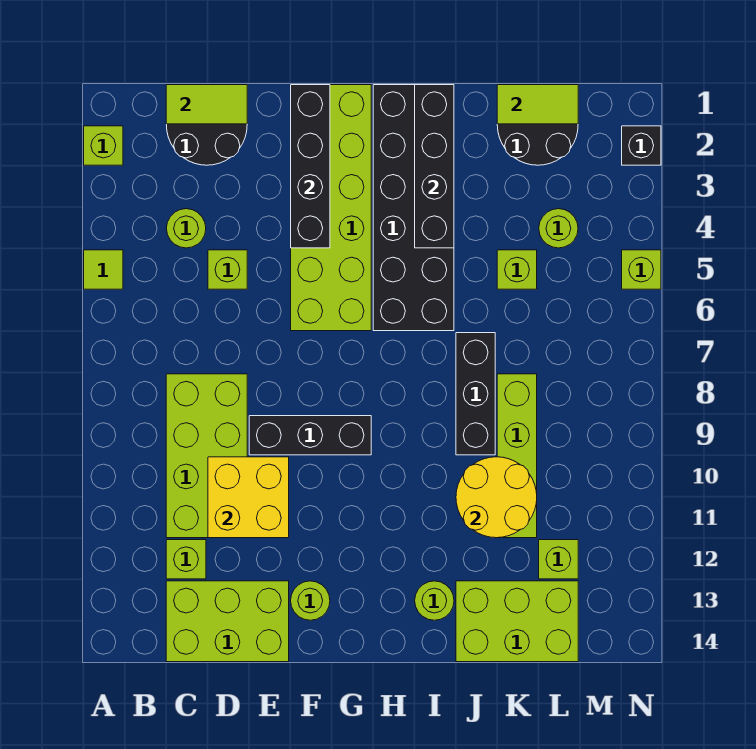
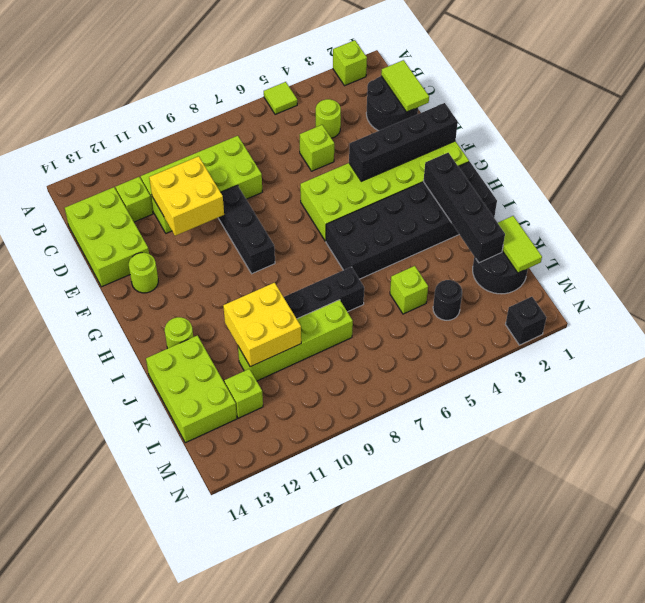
black brick I1:I4 level 2 -> black brick H2:K2 level 2
yellow round brick J10:K11 level 2 -> yellow brick J10:K11 level 2
lime round brick L4 level 1 -> black round brick L4 level 1
lime brick N5 level 1 -> none

